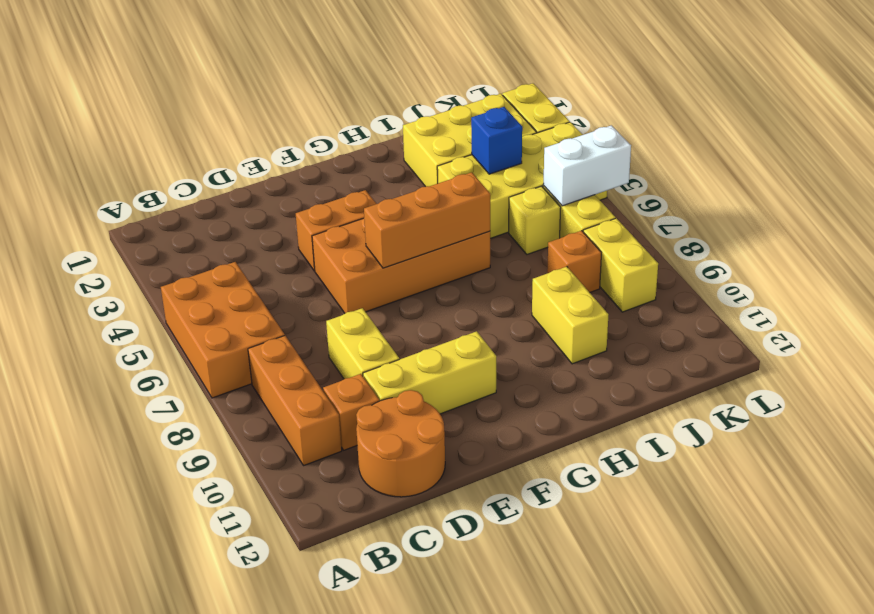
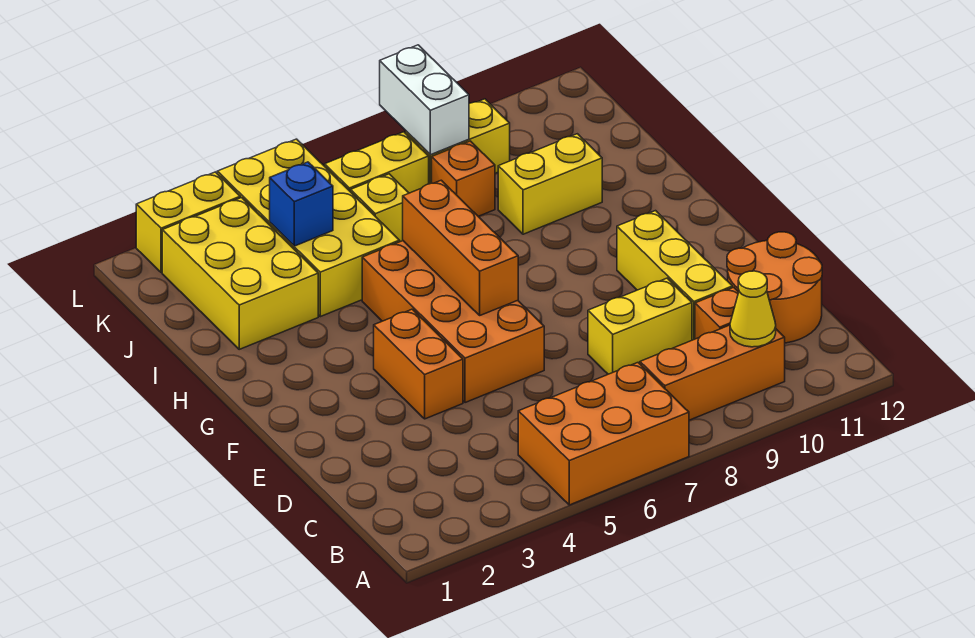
none -> yellow cone B10 level 2
white brick K6:L6 level 2 -> white brick K8:L8 level 2

